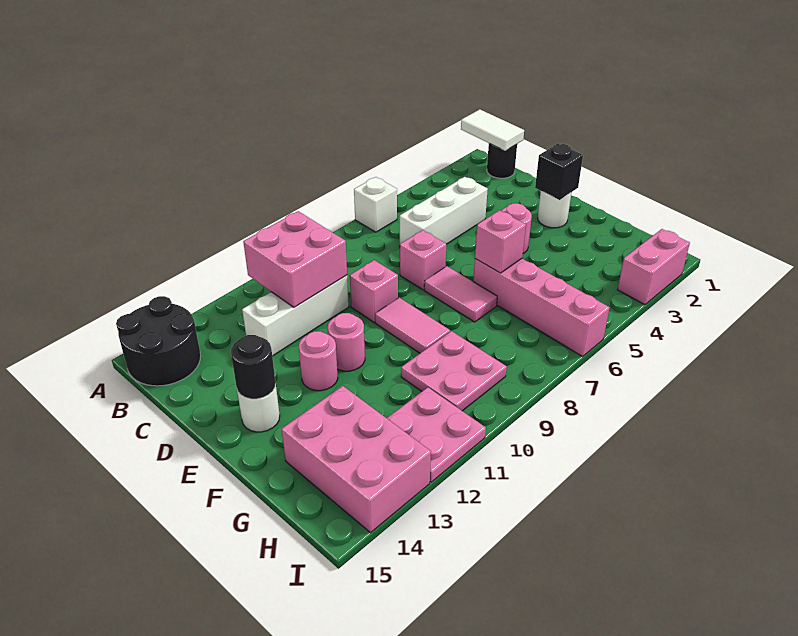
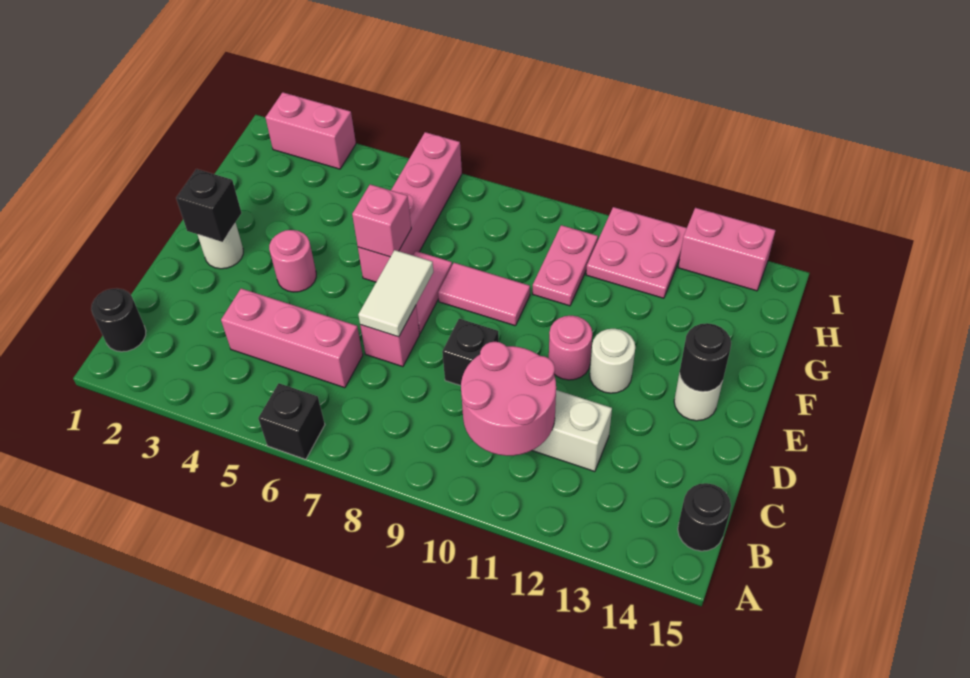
white tile A1:B1 level 2 -> white tile D7:E7 level 2
white brick A6 level 1 -> black brick A6 level 1
black round brick A14:B15 level 1 -> black round brick B15 level 1
pink brick B10:C11 level 2 -> pink round brick B10:C11 level 2
white brick C4:C6 level 1 -> pink brick C4:C6 level 1
pink brick D9 level 1 -> black brick D9 level 1
pink tile E9:F9 level 1 -> pink tile F8:F9 level 1
pink round brick E12 level 1 -> white round brick E12 level 1
pink plate G9:H10 level 1 -> pink plate G10:H10 level 1
pink brick G13:I14 level 1 -> pink brick I13:I14 level 1

